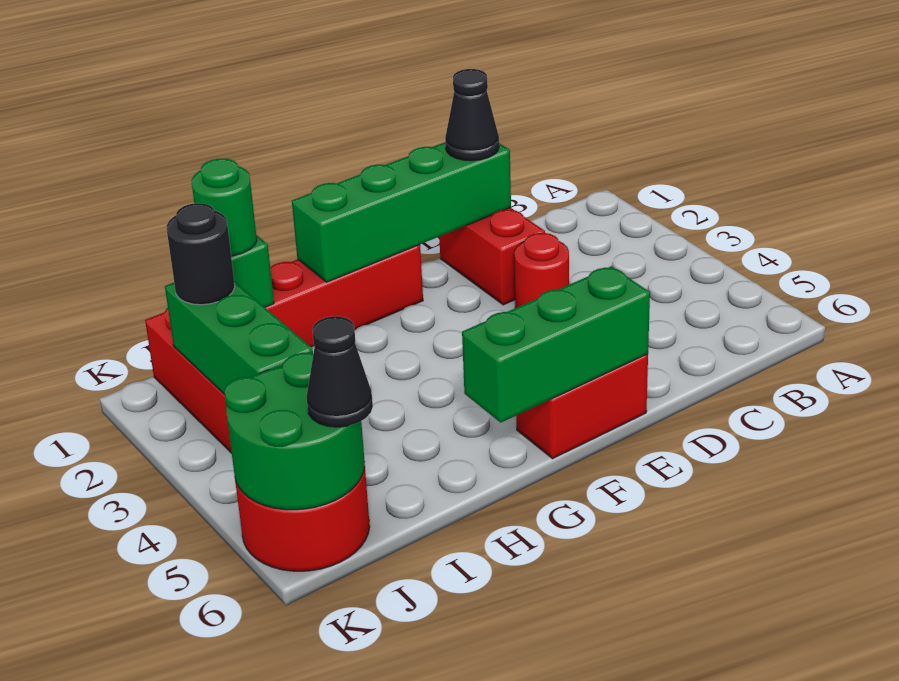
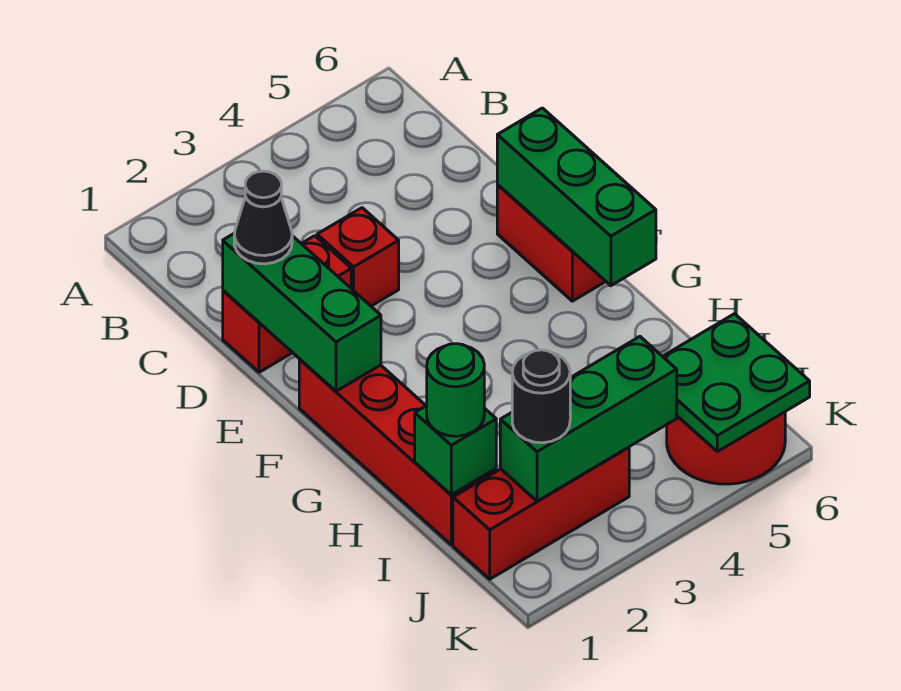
green brick D1:G1 level 2 -> green brick D1:F1 level 2
red round brick D3 level 1 -> red brick D3 level 1
green round brick J5:K6 level 2 -> green plate J5:K6 level 2
black cone J6 level 3 -> none

